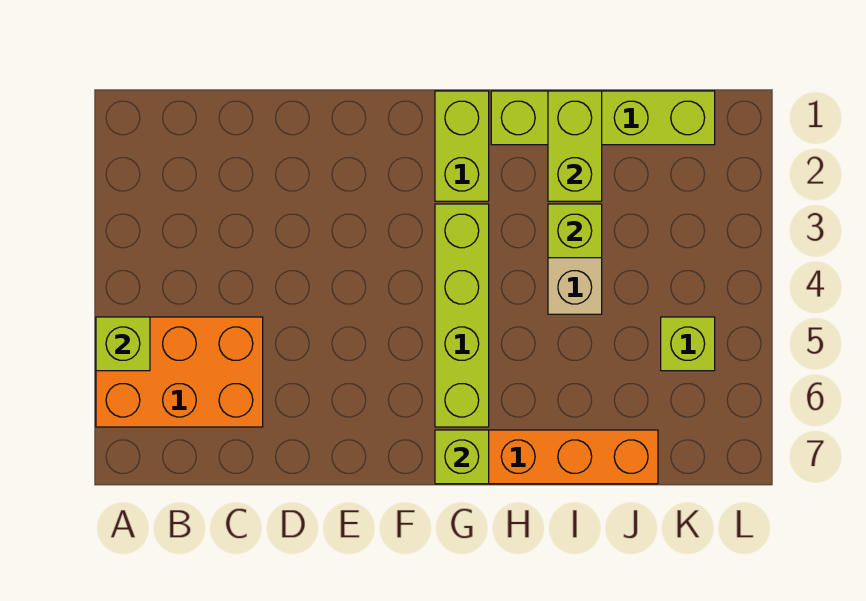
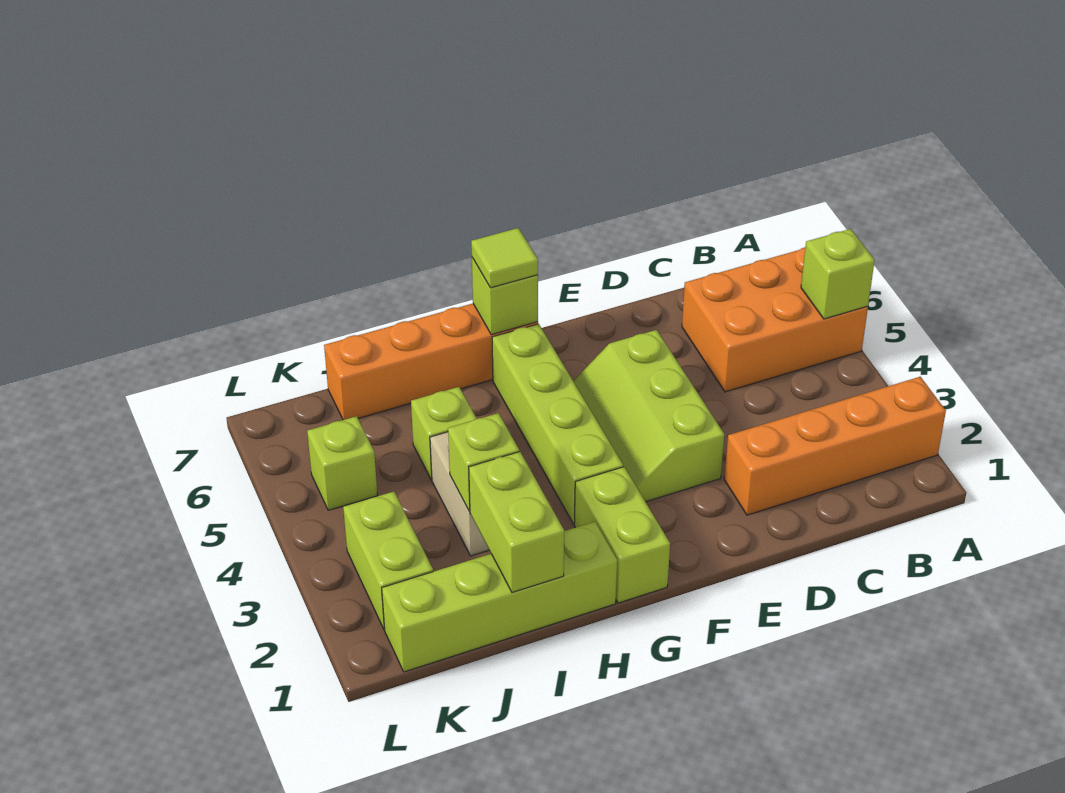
none -> orange brick A2:D2 level 1
none -> lime slope E3:F5 level 1 top E
none -> lime tile G7 level 3
none -> lime brick I5 level 1
none -> lime brick K2:K3 level 1

